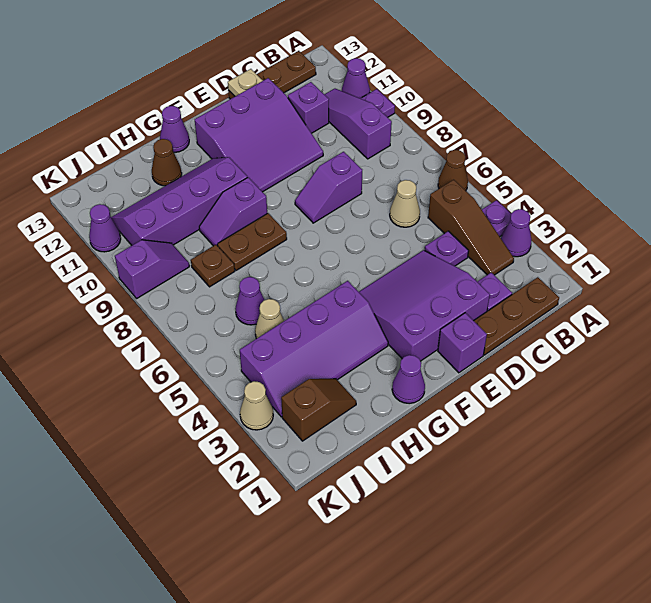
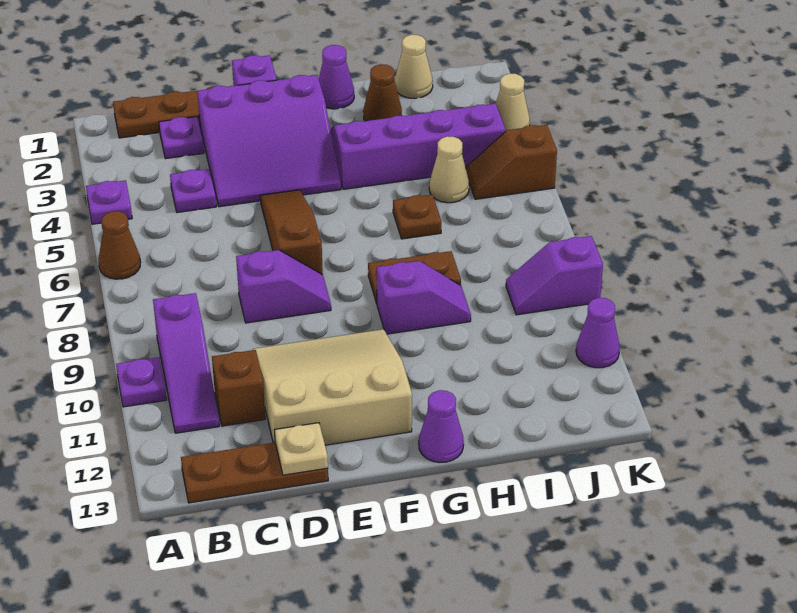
purple cone A3 level 1 -> none
purple cone A11 level 1 -> none
brown slope B3:B5 level 1 top 5 -> brown slope E5:E7 level 1 top 7
tan cone C6 level 1 -> tan cone I1 level 1
purple brick C11 level 1 -> brown brick C11 level 1
purple slope D10:F12 level 1 top 12 -> tan slope D10:F12 level 1 top 12
purple slope G10:J11 level 1 top 10 -> none
brown cone H12 level 1 -> brown cone H2 level 1
brown slope I2:J2 level 1 top J -> brown slope J5:K5 level 1 top K
purple cone I6 level 1 -> none
brown plate I8 level 1 -> brown plate H6 level 1

